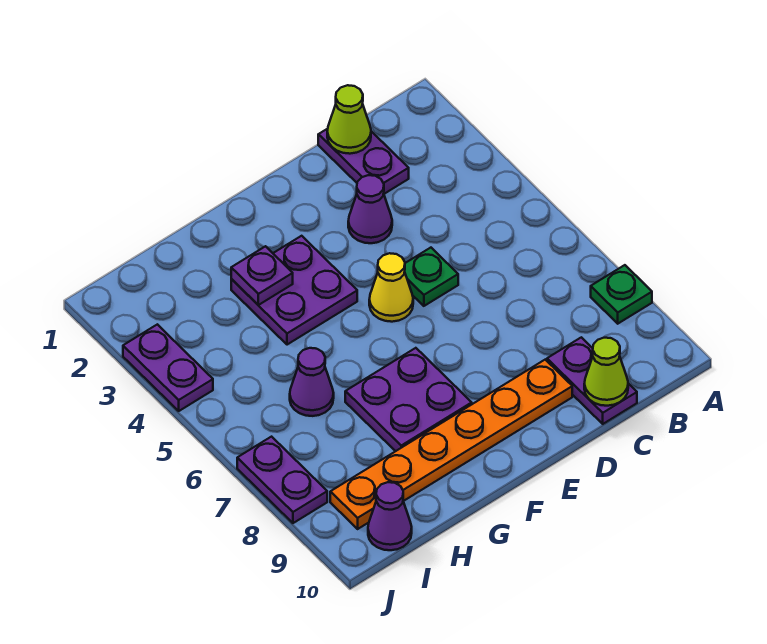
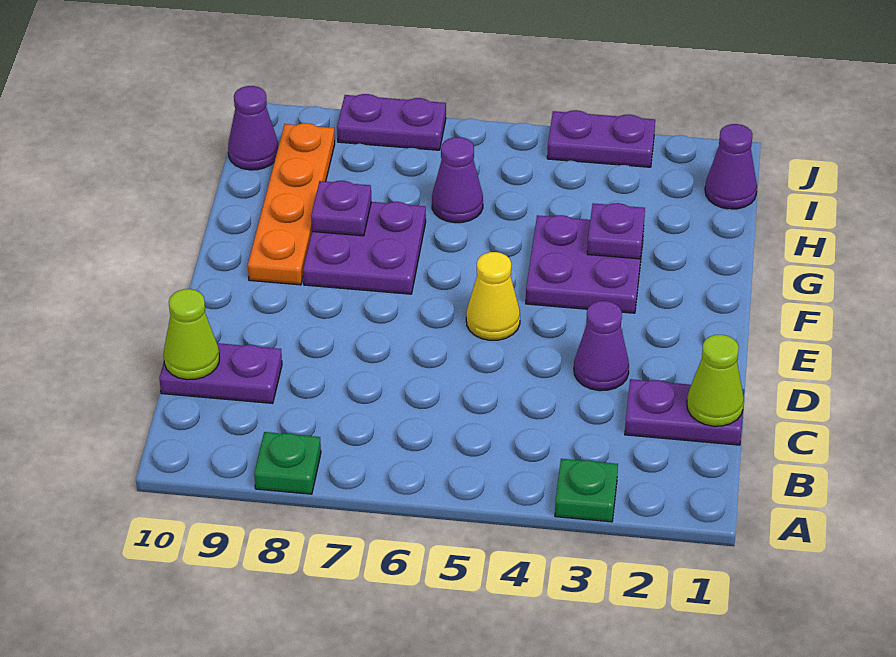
green plate D5 level 1 -> green plate A3 level 1
orange plate D9:I9 level 1 -> orange plate F9:I9 level 1
none -> purple plate G8 level 2
none -> purple cone I1 level 1

